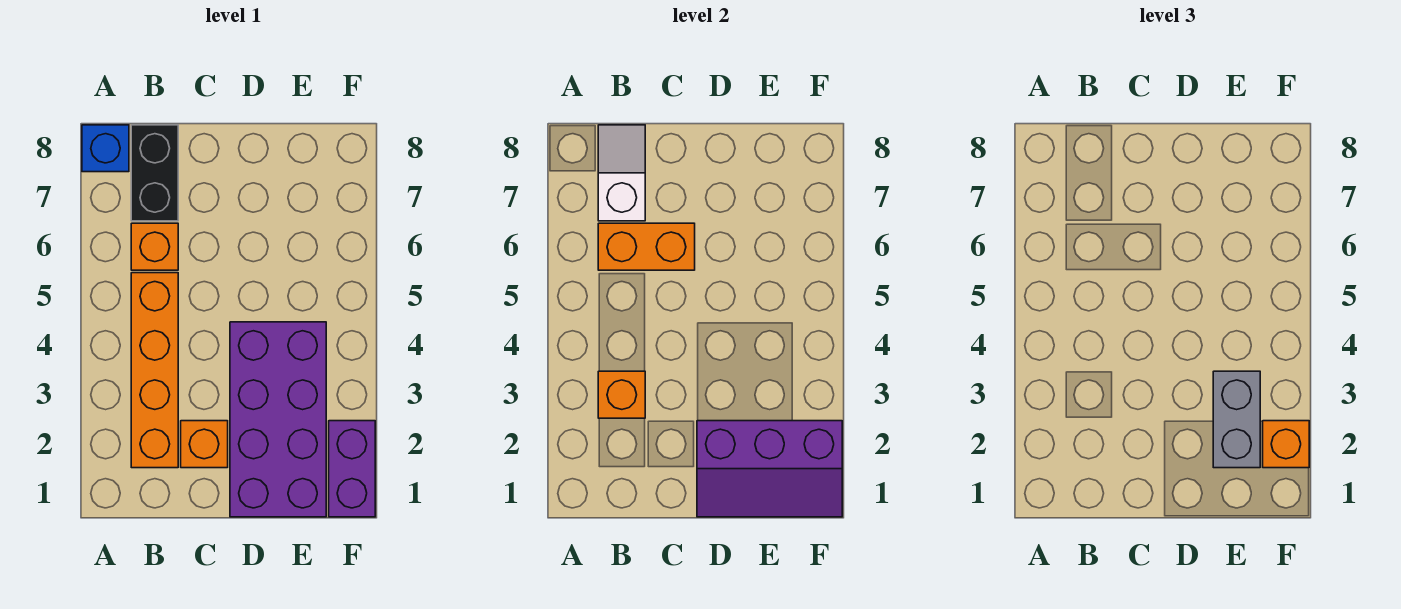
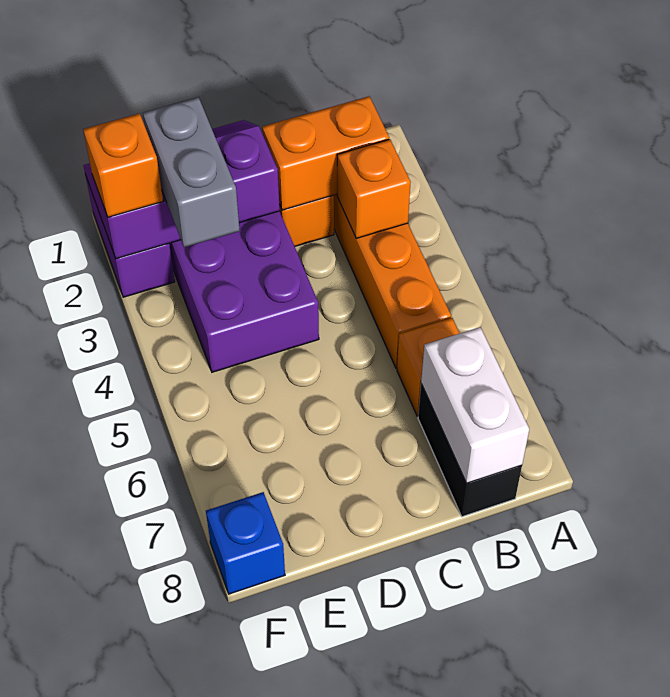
blue brick A8 level 1 -> blue brick F8 level 1
orange brick B6:C6 level 2 -> orange brick B2:C2 level 2
white slope B7:B8 level 2 top 7 -> white brick B7:B8 level 2

